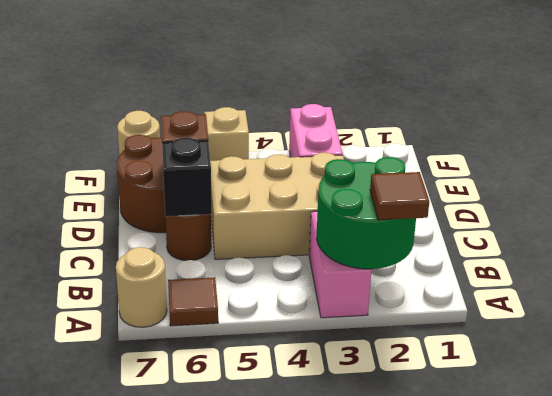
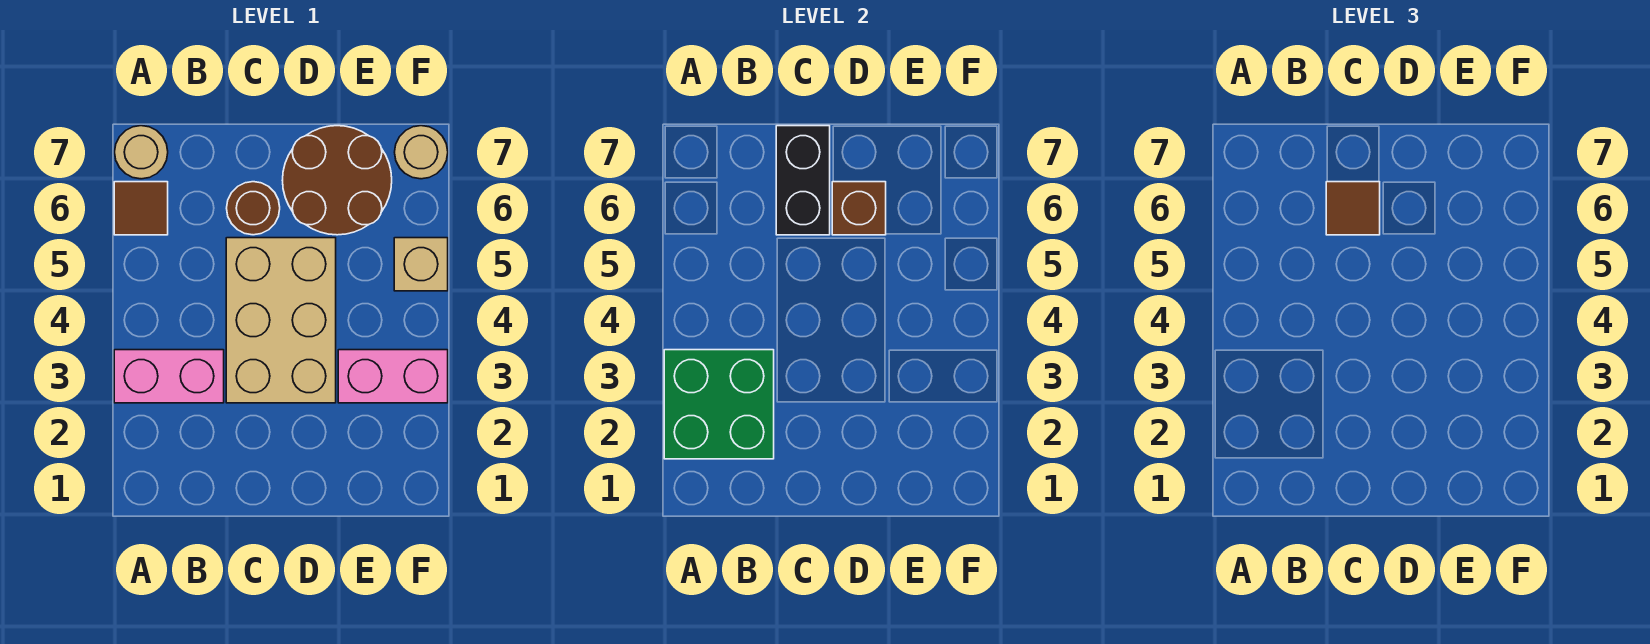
green round brick A2:B3 level 2 -> green brick A2:B3 level 2
brown tile A2 level 3 -> brown tile C6 level 3
black brick C6 level 2 -> black brick C6:C7 level 2

